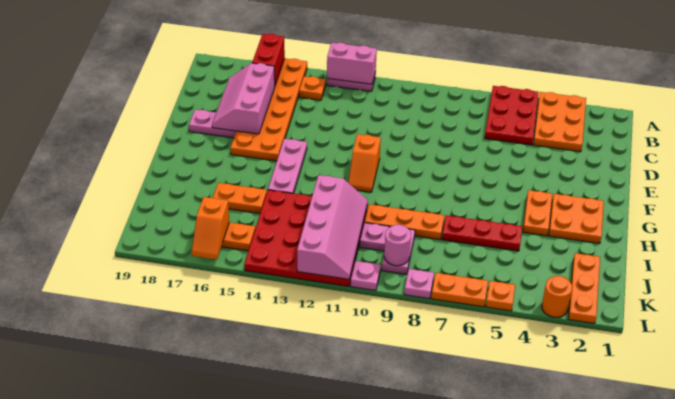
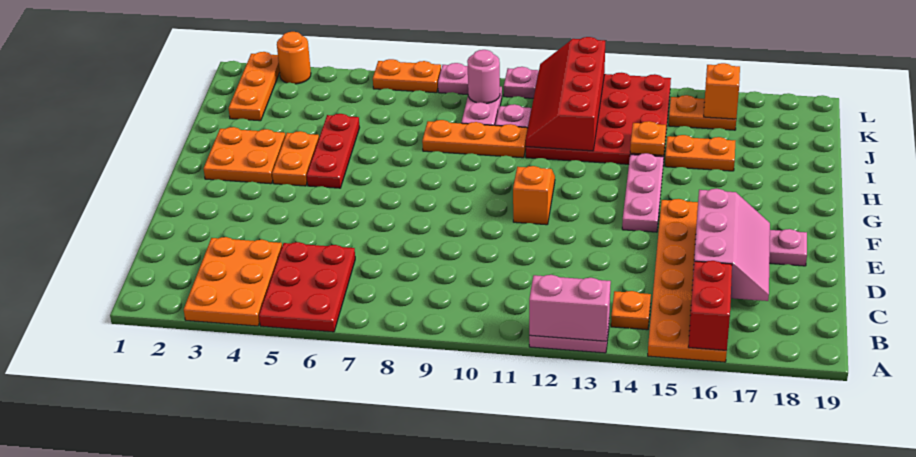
red plate I5:I7 level 1 -> red plate G5:I5 level 1
pink slope I11:L12 level 2 top 12 -> red slope I11:L12 level 2 top 12
orange plate L5 level 1 -> orange plate I14 level 2

